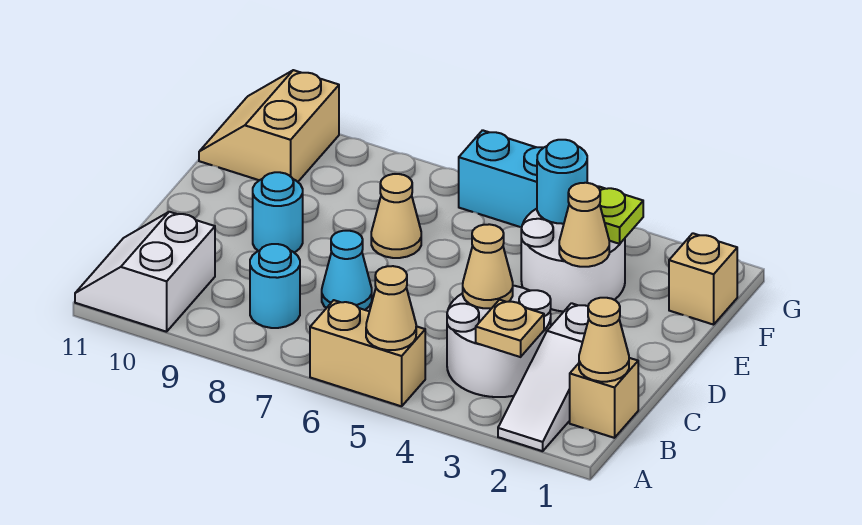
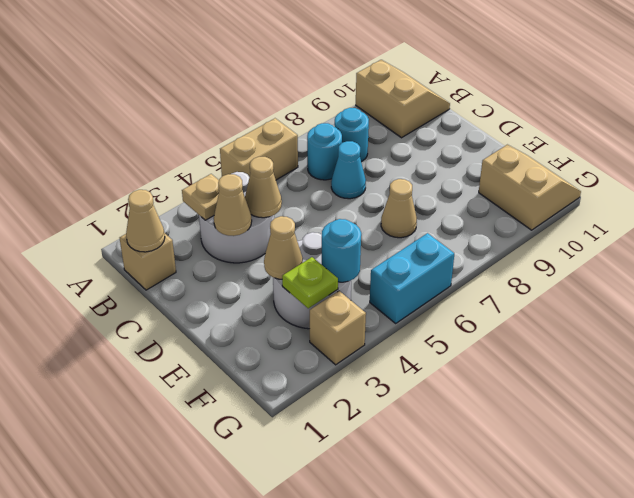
white slope A2:C2 level 1 top C -> none
tan cone A5 level 2 -> tan cone C3 level 2
white slope A10:B11 level 1 top 10 -> tan slope A10:B11 level 1 top 10
cyan round brick D9 level 1 -> cyan round brick B7 level 1
tan brick F1 level 1 -> tan brick G3 level 1

